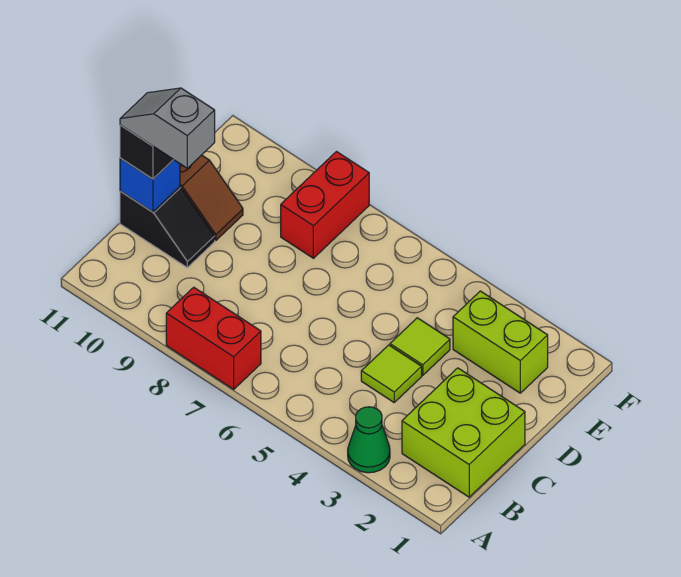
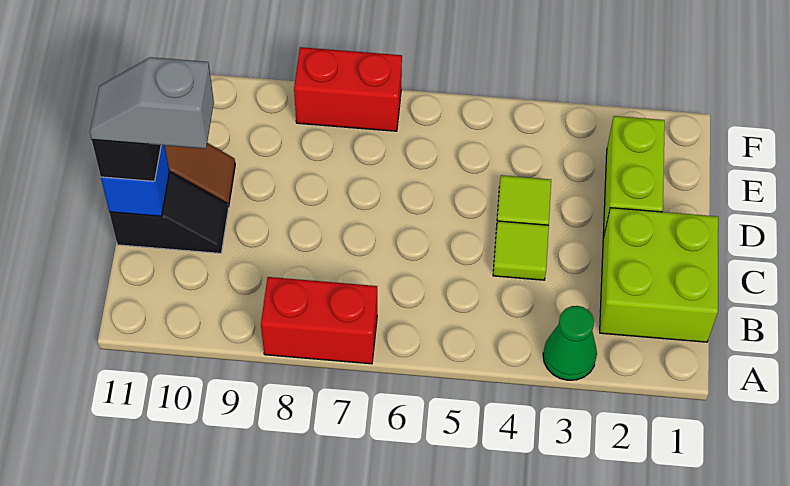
lime brick E2:E3 level 1 -> lime brick D2:E2 level 1
red brick E8:F8 level 1 -> red brick F7:F8 level 1

